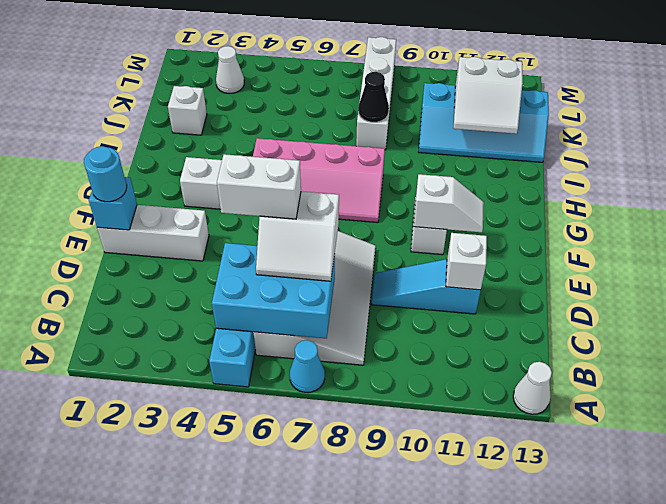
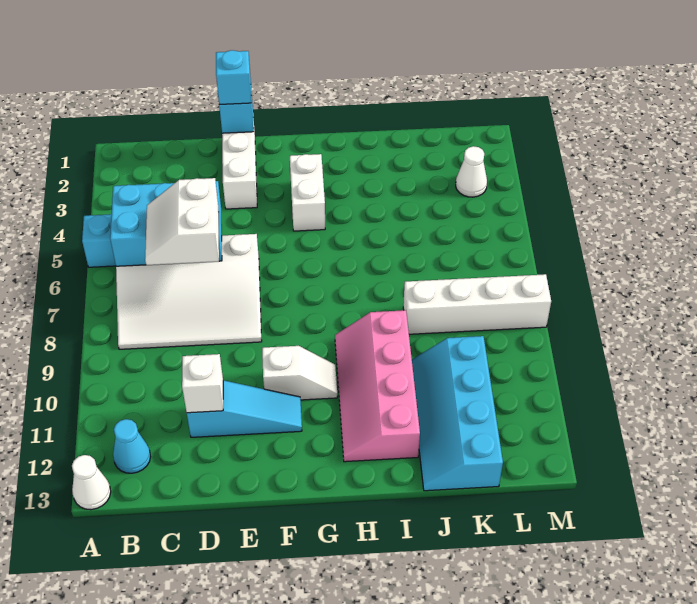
cyan cone A7 level 1 -> cyan cone B12 level 1
cyan brick B5:C7 level 2 -> cyan brick B5:D6 level 2
white brick D5:D6 level 4 -> none
cyan slope D9:D11 level 1 top 11 -> cyan slope D11:F11 level 1 top D
cyan round brick E1 level 3 -> cyan brick E1 level 3
white slope F10:F11 level 2 top 10 -> none
pink slope G5:H8 level 1 top H -> pink slope H9:I12 level 1 top I
white brick J2 level 1 -> none
black cone J8 level 2 -> none
white slope J11:K12 level 2 top K -> none

